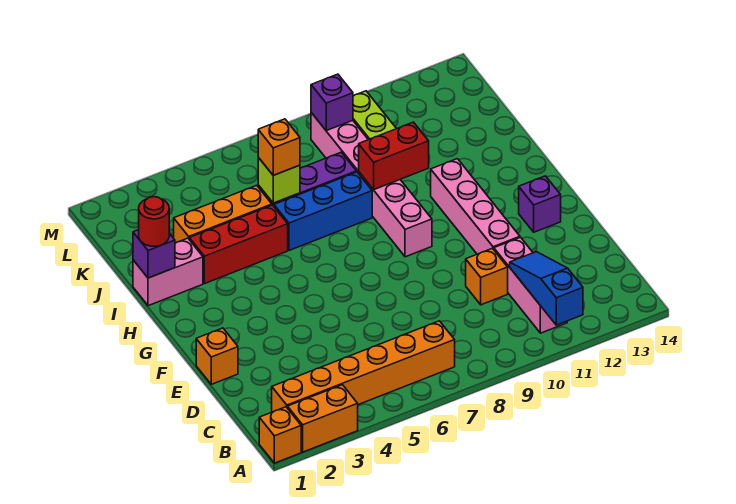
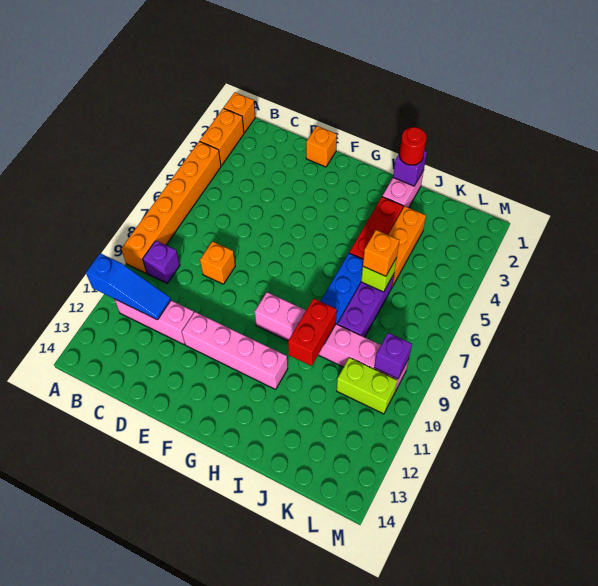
orange brick B2:B7 level 1 -> orange brick A4:A9 level 1
orange brick D10 level 1 -> orange brick D8 level 1
purple brick F13 level 1 -> purple brick B9 level 1

